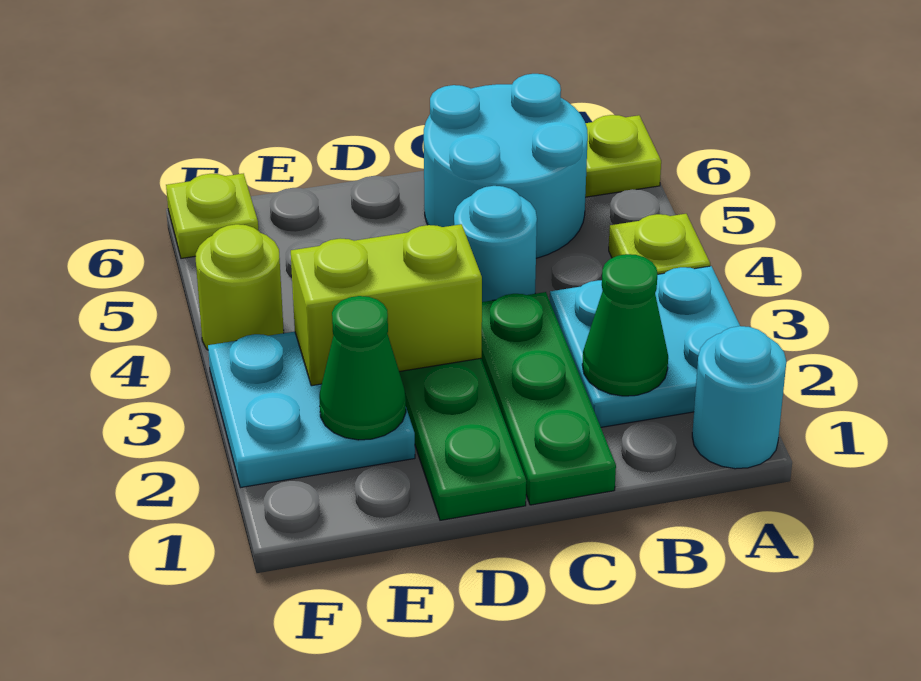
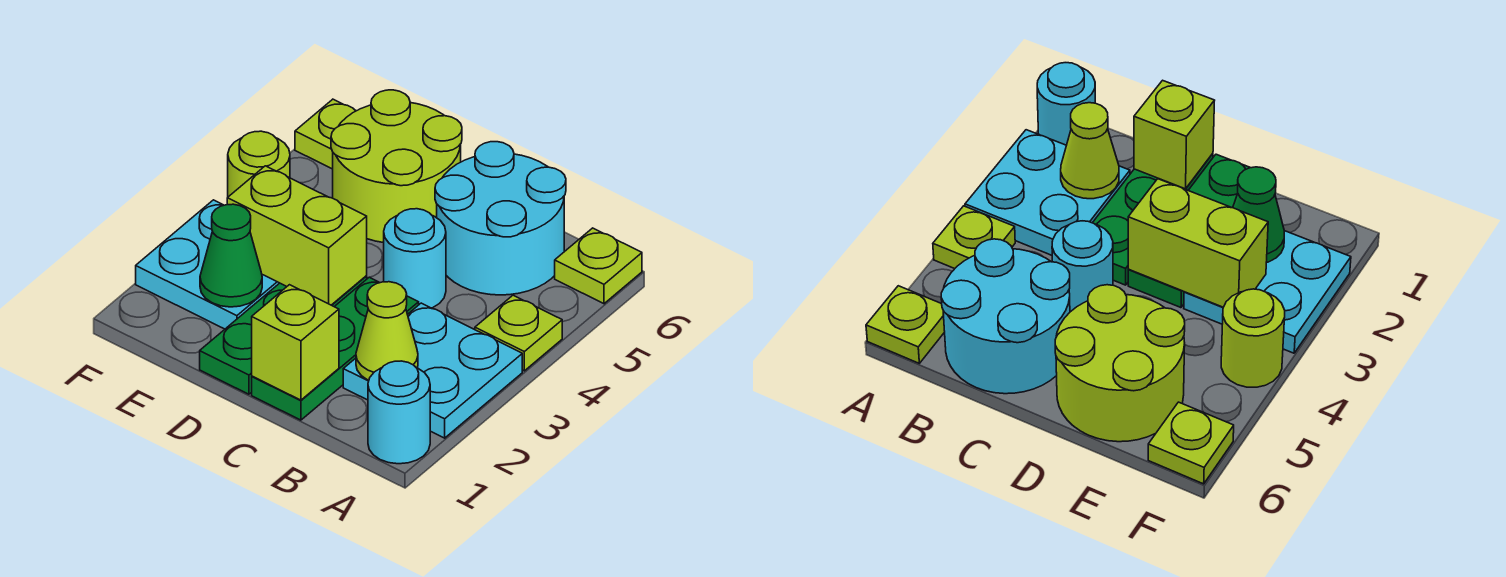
green cone B2 level 2 -> lime cone B2 level 2
none -> lime brick C1 level 2
none -> lime round brick D5:E6 level 1

